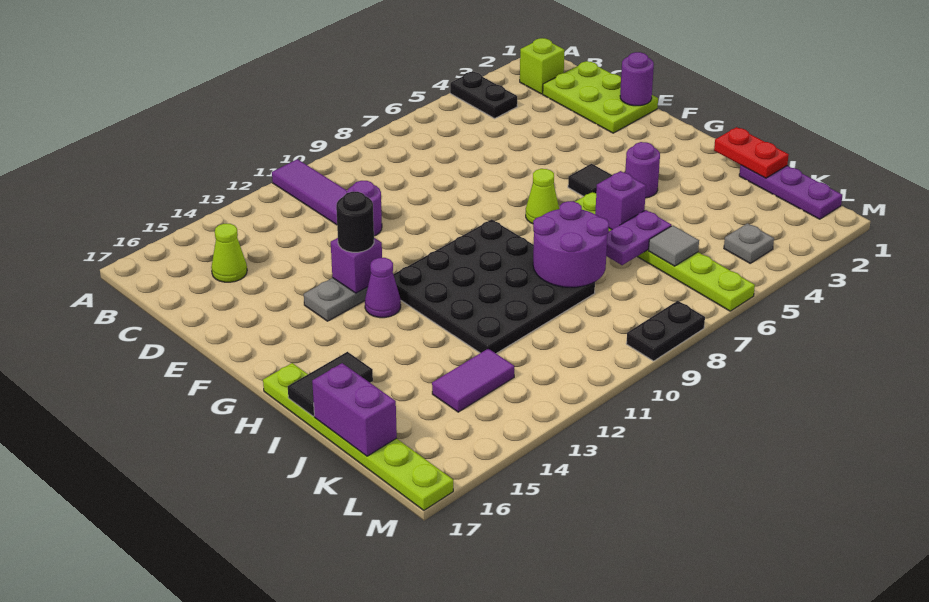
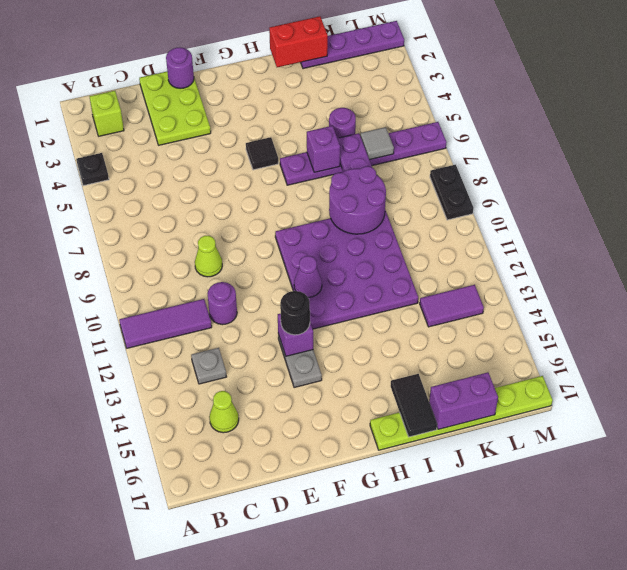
black plate A4:B4 level 1 -> black plate A4 level 1
lime plate C1:E2 level 1 -> lime plate D1:E3 level 1
lime cone G7 level 1 -> lime cone D9 level 1
black plate G9:J12 level 1 -> purple plate G9:J12 level 1
purple cone G13 level 1 -> purple cone G11 level 2
purple round brick H4 level 1 -> purple round brick J5 level 1
lime plate H6:M6 level 1 -> purple plate H6:M6 level 1
red plate I1:J1 level 2 -> red brick I1:J1 level 2
purple plate J1:L1 level 1 -> purple plate J1:M1 level 1
purple tile K13:K14 level 1 -> purple tile K13:L13 level 1
grey plate L4 level 1 -> grey plate C13 level 1

